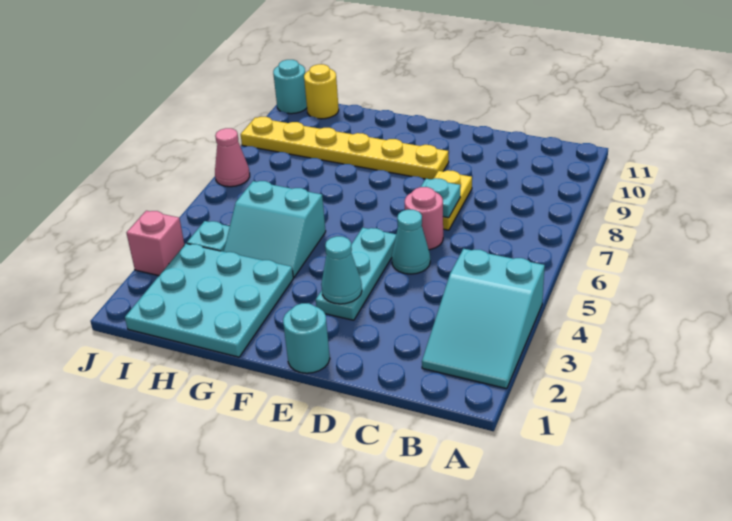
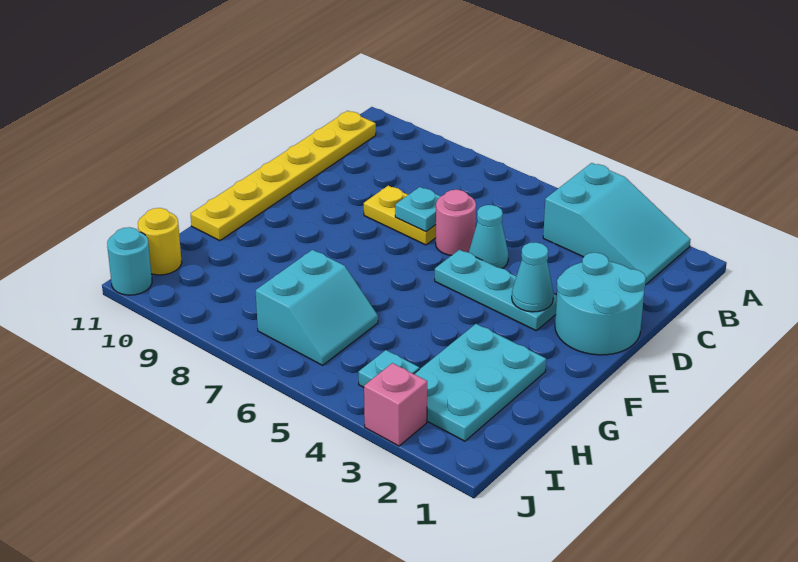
cyan round brick E1 level 1 -> cyan round brick D1:E2 level 1
yellow plate E9:J9 level 1 -> yellow plate B11:G11 level 1
cyan plate G1:I3 level 1 -> cyan plate G2:I3 level 1
cyan slope G4:H5 level 1 top 5 -> cyan slope H6:I7 level 1 top 7
pink cone J7 level 1 -> none

